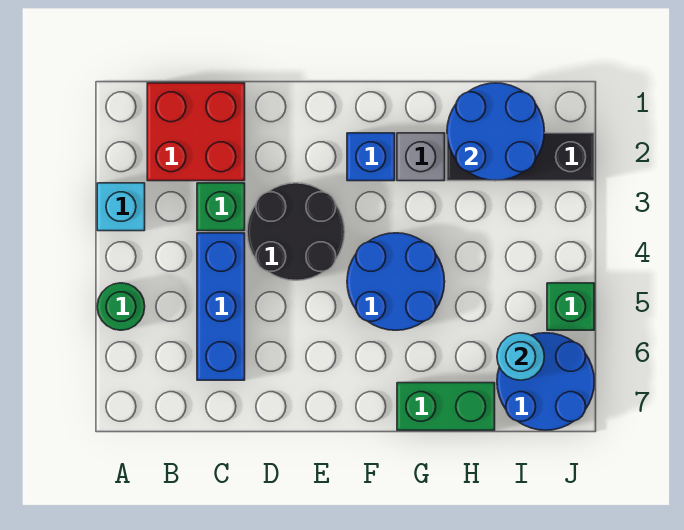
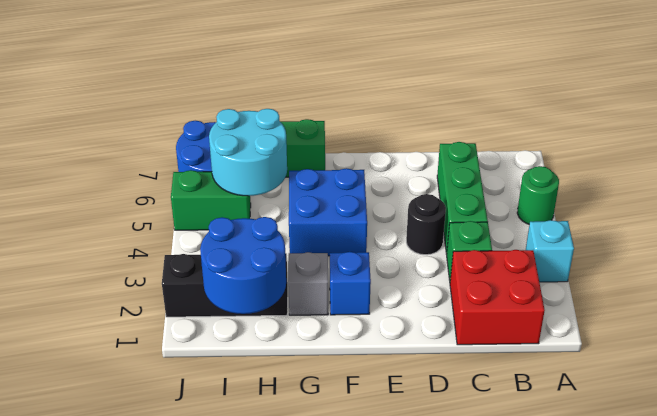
blue brick C4:C6 level 1 -> green brick C4:C6 level 1
black round brick D3:E4 level 1 -> black round brick D4 level 1
blue round brick F4:G5 level 1 -> blue brick F4:G5 level 1
cyan round brick I6 level 2 -> cyan round brick H5:I6 level 2
green brick J5 level 1 -> green brick I5:J5 level 1

